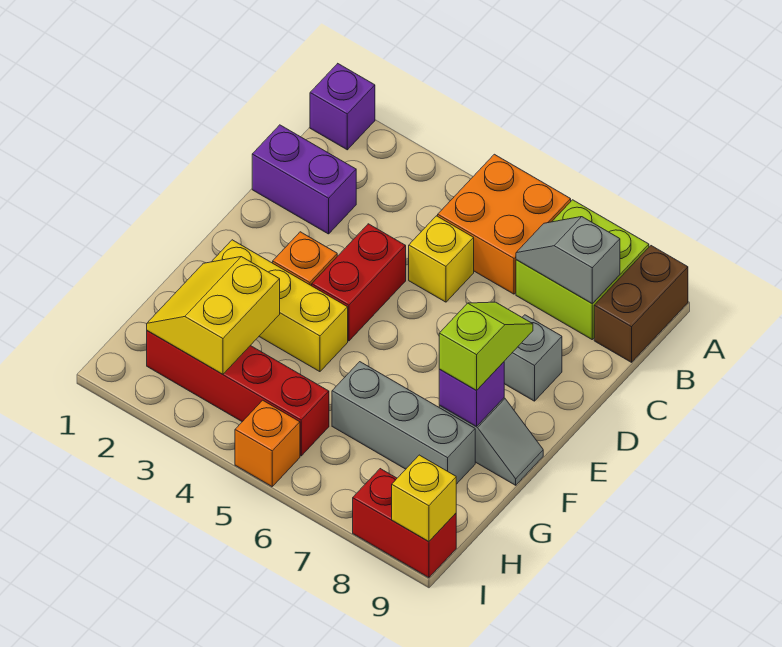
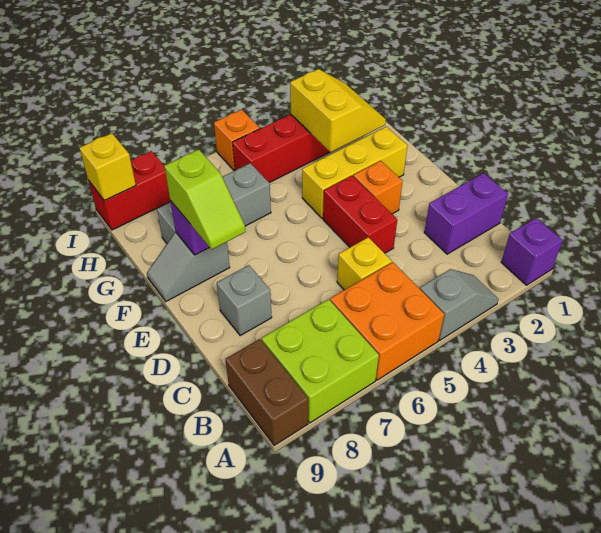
grey slope B7:B8 level 2 top 8 -> grey slope A3:A4 level 1 top 4

